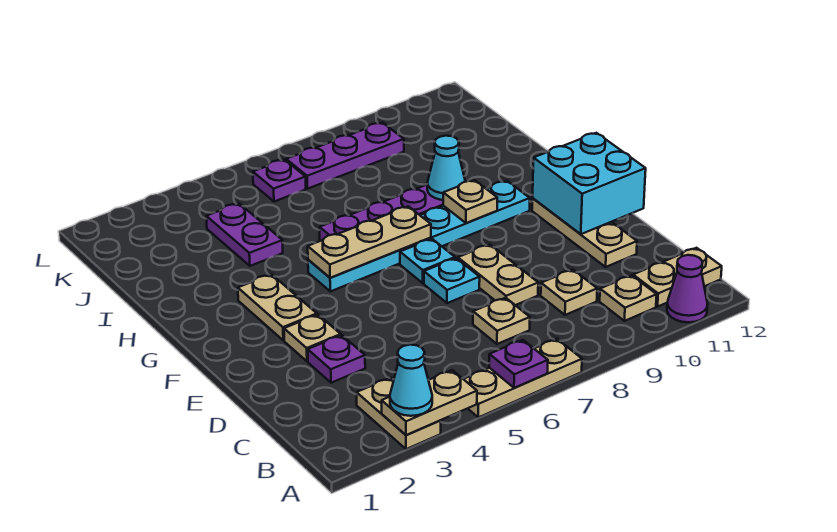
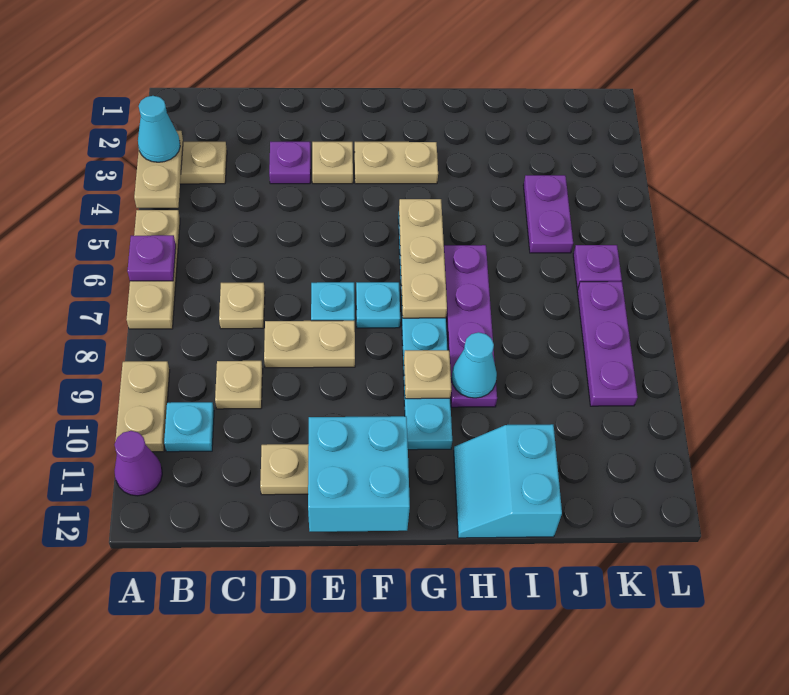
tan plate B10 level 1 -> cyan plate B10 level 1
tan plate B11:B12 level 1 -> tan plate A9:A10 level 1
none -> cyan slope H11:I12 level 1 top I
purple plate I4:J4 level 1 -> purple plate J4:J5 level 1

